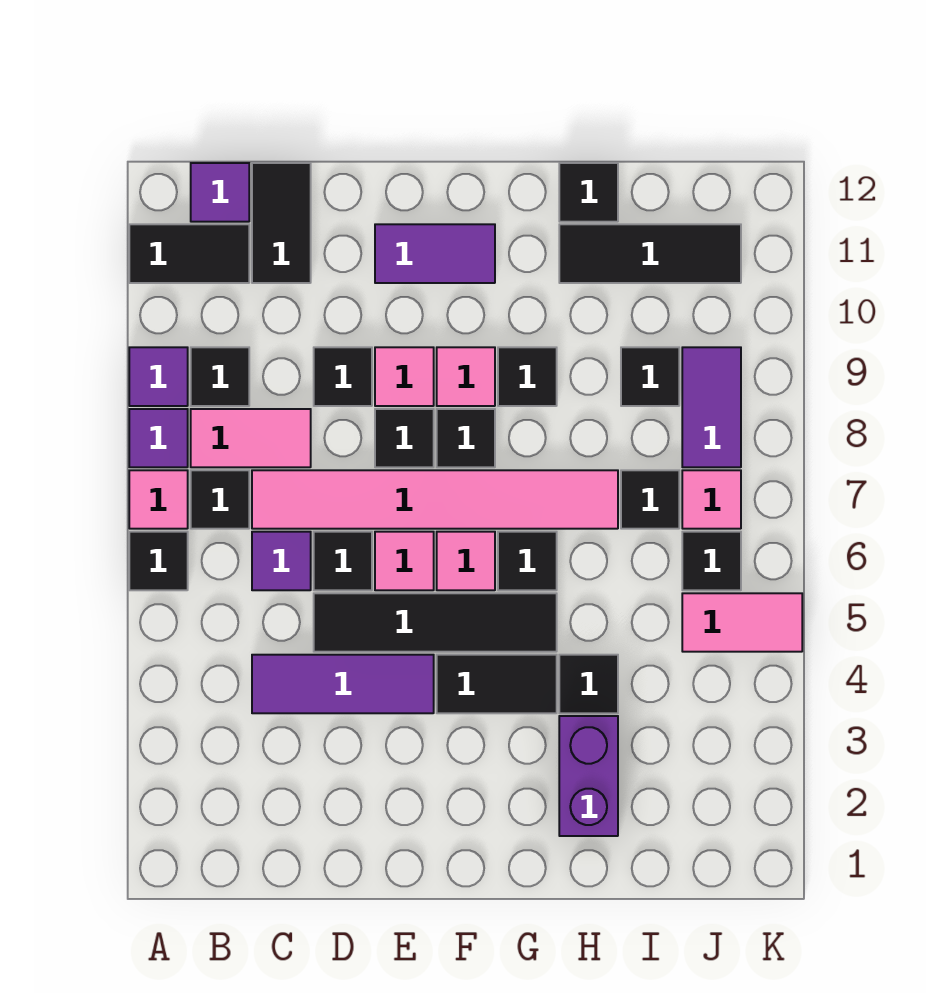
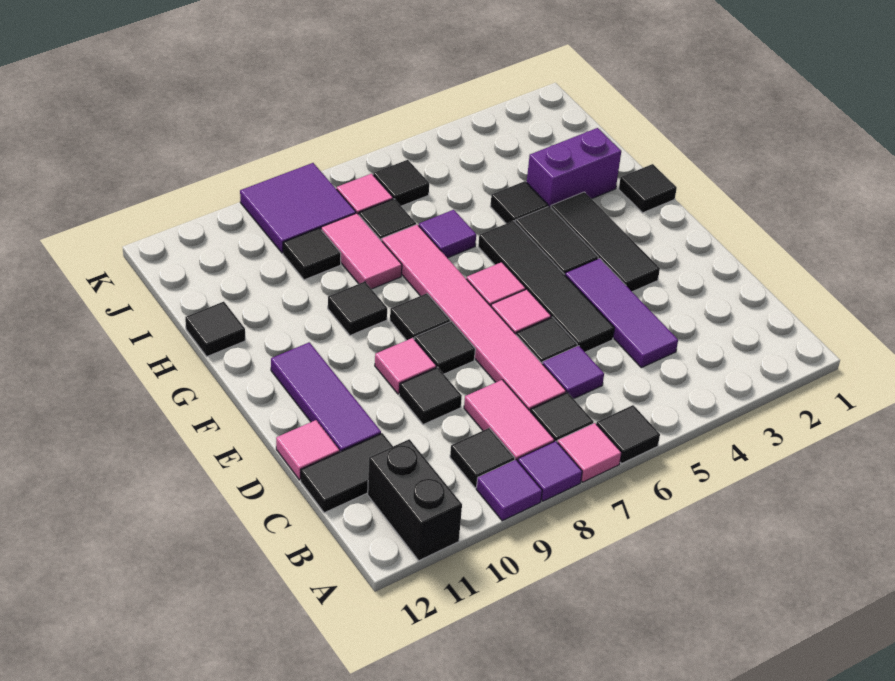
black tile A11:B11 level 1 -> black brick A11:B11 level 1
purple tile B12 level 1 -> purple tile H6 level 1
purple tile E11:F11 level 1 -> purple tile D11:F11 level 1
pink tile F9 level 1 -> pink tile D12 level 1
black tile G6 level 1 -> black tile G1 level 1
black tile H11:J11 level 1 -> black tile E3:G3 level 1
pink tile J5:K5 level 1 -> pink tile H8:I8 level 1
purple tile J8:J9 level 1 -> purple tile J8:K9 level 1

